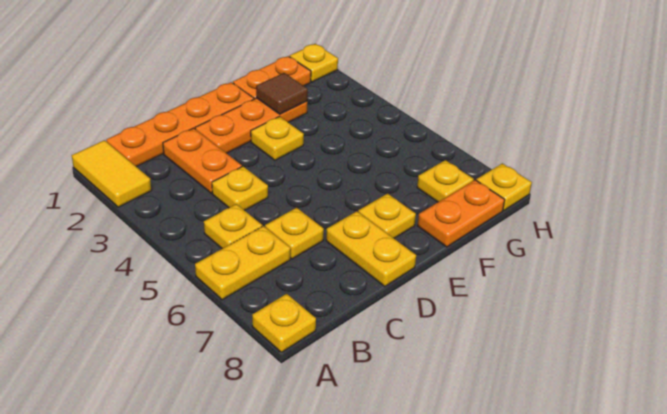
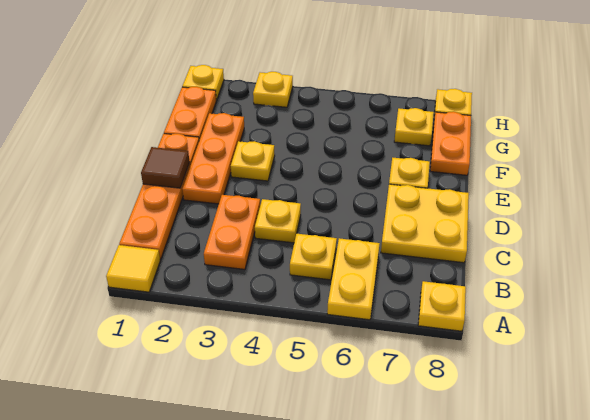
yellow tile A1:A2 level 1 -> yellow tile A1 level 1
orange plate C2:C3 level 1 -> orange plate B3:C3 level 1
yellow plate C6 level 1 -> yellow plate H3 level 1
yellow plate D7:D8 level 1 -> yellow plate C7:D8 level 1
brown tile F2 level 2 -> brown tile D1 level 2

